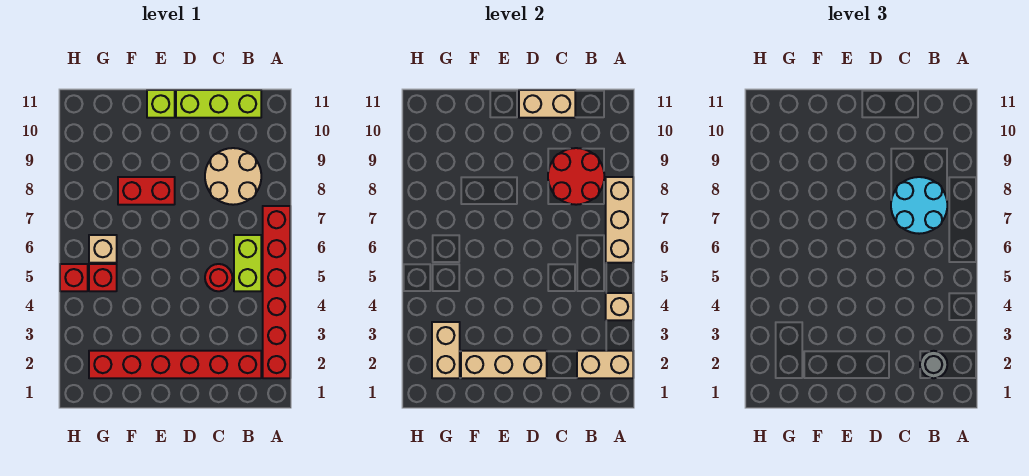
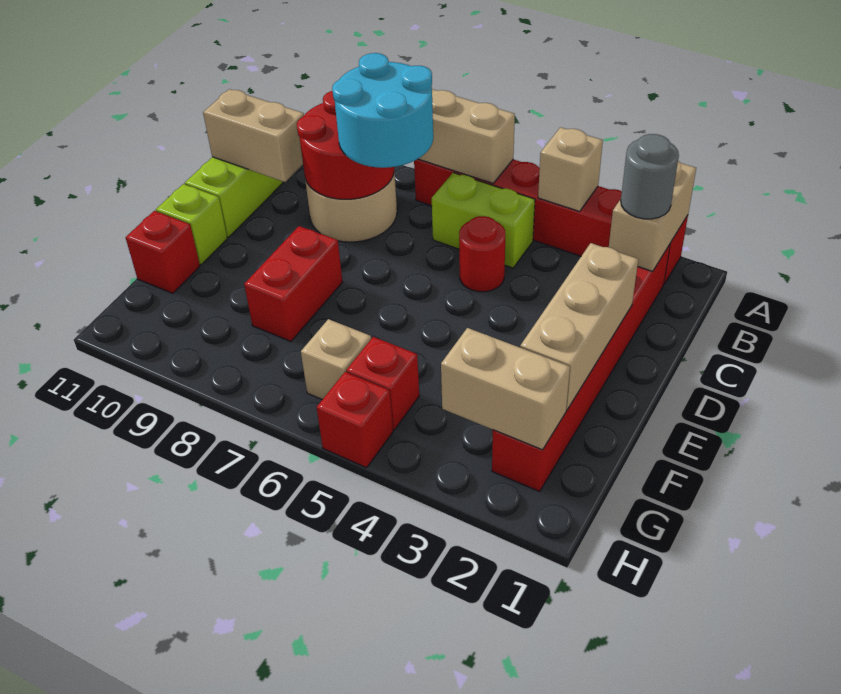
tan brick C11:D11 level 2 -> tan brick C10:C11 level 2
none -> red brick F11 level 1

